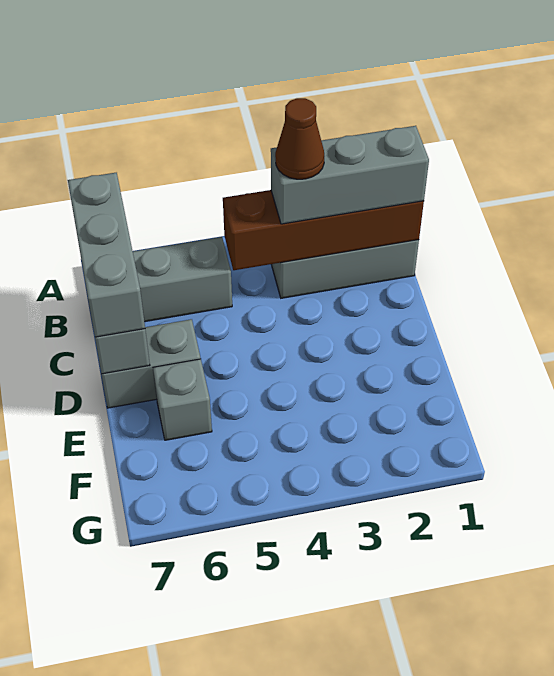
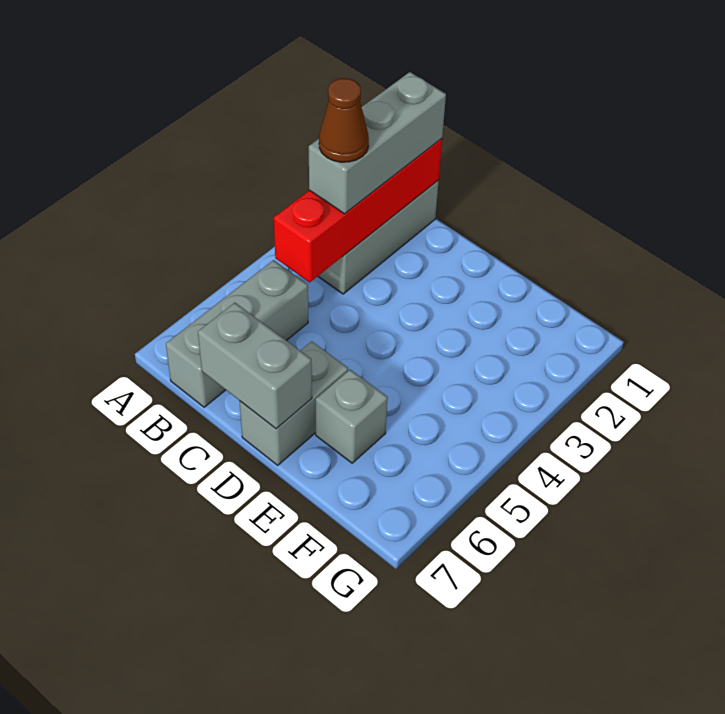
brown brick B1:B4 level 2 -> red brick B1:B4 level 2
grey brick B7:D7 level 3 -> none

